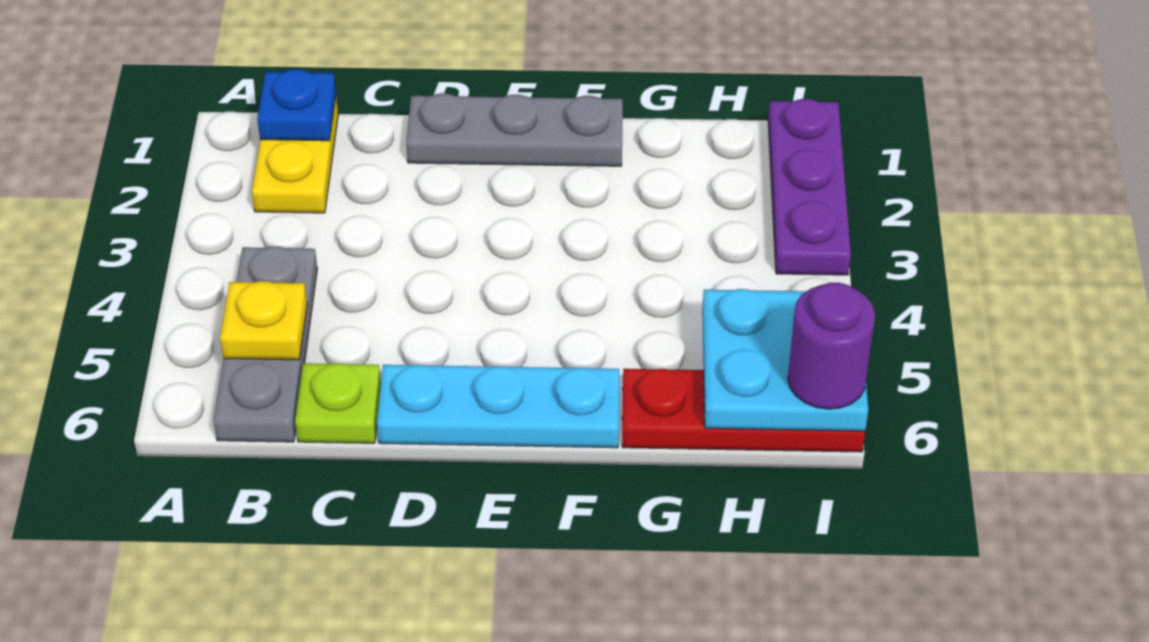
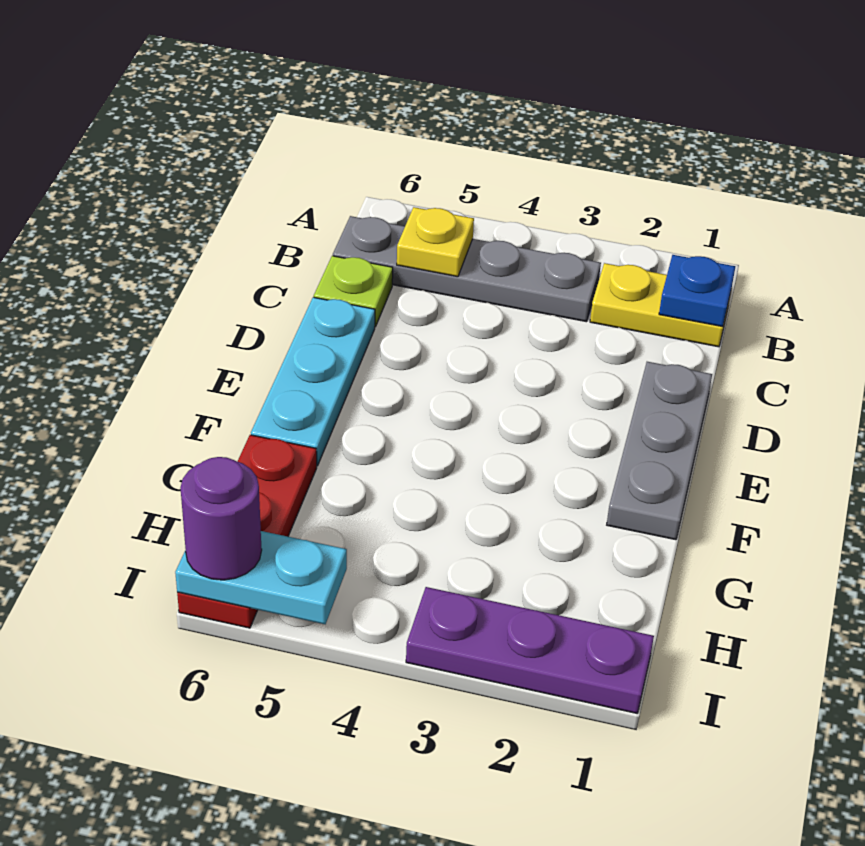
grey plate B4:B6 level 1 -> grey plate B3:B6 level 1
cyan plate H5:I6 level 2 -> cyan plate I5:I6 level 2

